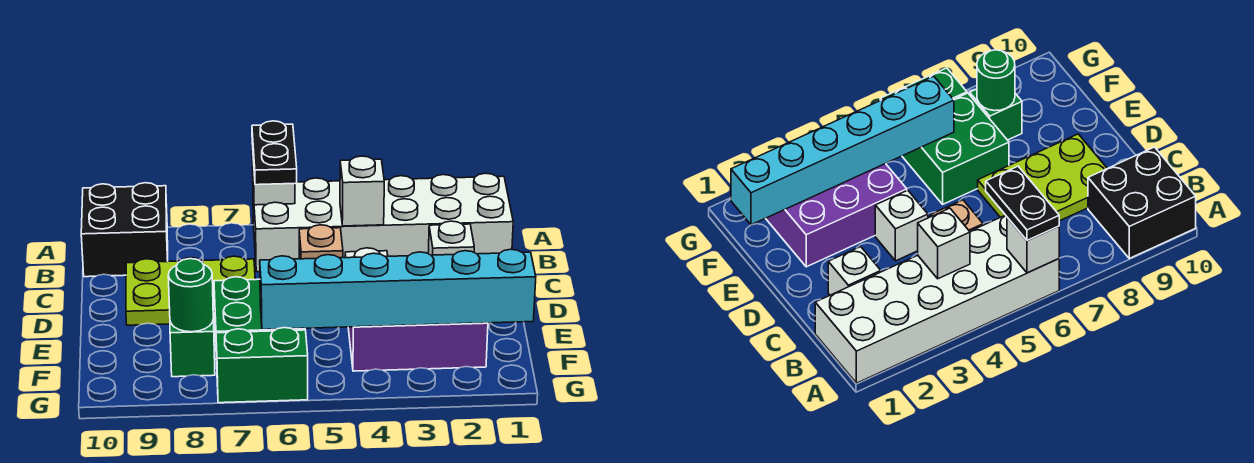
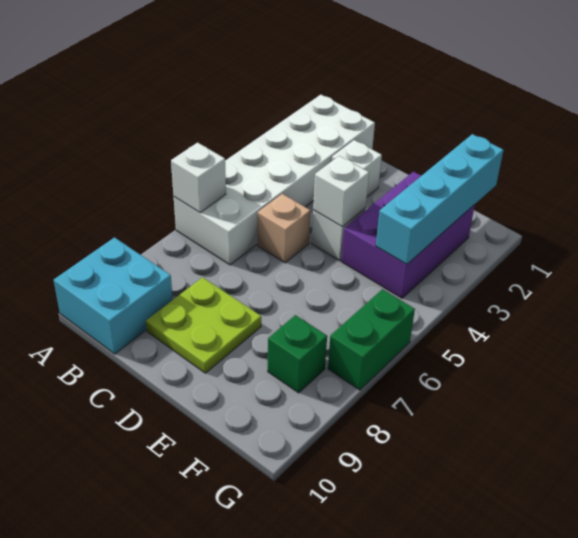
black plate A6:B6 level 3 -> none
black brick A9:B10 level 1 -> cyan brick A9:B10 level 1
white brick B4 level 2 -> white brick D4 level 2
lime plate C7:D9 level 1 -> lime plate C8:D9 level 1
green brick E6:F7 level 1 -> none
cyan brick F1:F6 level 2 -> cyan brick F1:F4 level 2
green round brick F8 level 2 -> none

